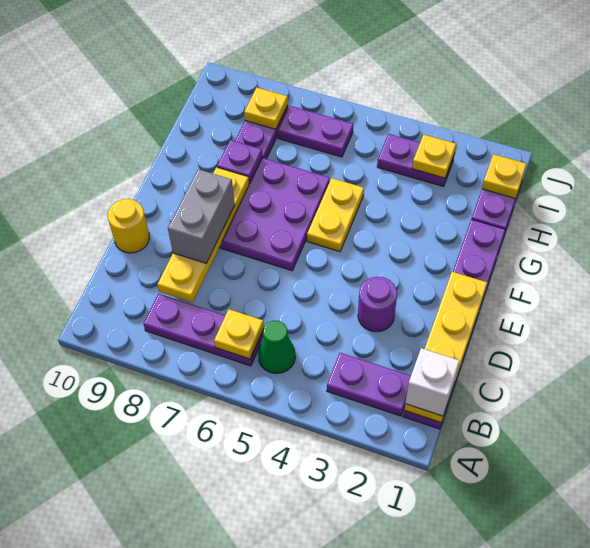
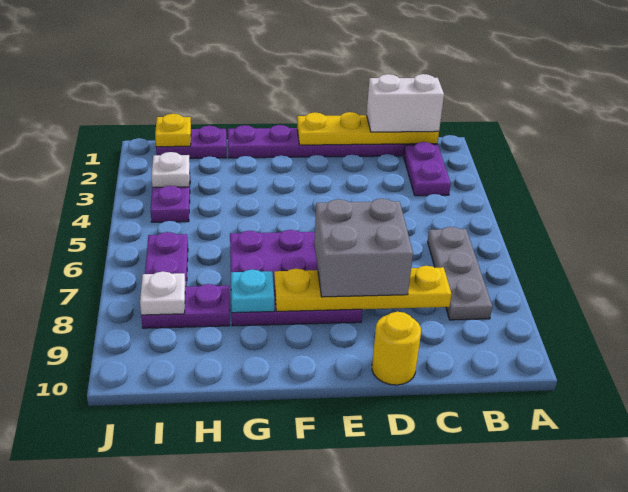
white brick B1 level 3 -> white brick B1:C1 level 3
green cone B5 level 1 -> none
purple plate B6:B8 level 1 -> grey plate B6:B8 level 1
yellow plate B6 level 2 -> none
purple round brick D3 level 1 -> none
grey brick D8:E8 level 3 -> grey brick D7:E8 level 3
yellow plate F5:G5 level 1 -> none
purple plate G8 level 2 -> cyan plate G8 level 2
yellow plate I3 level 2 -> white plate I3 level 2
yellow plate I8 level 2 -> white plate I8 level 2

